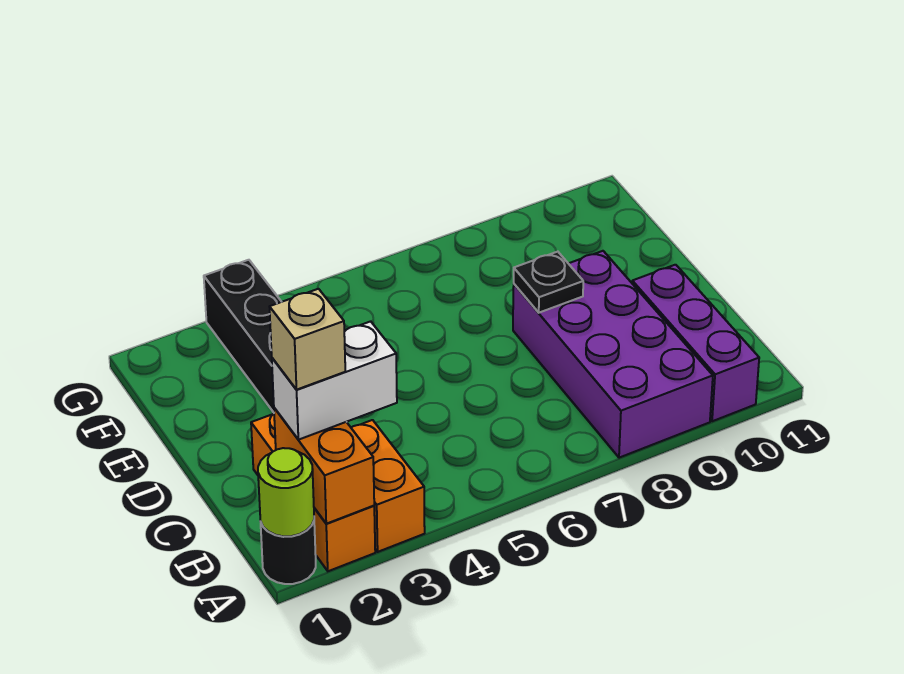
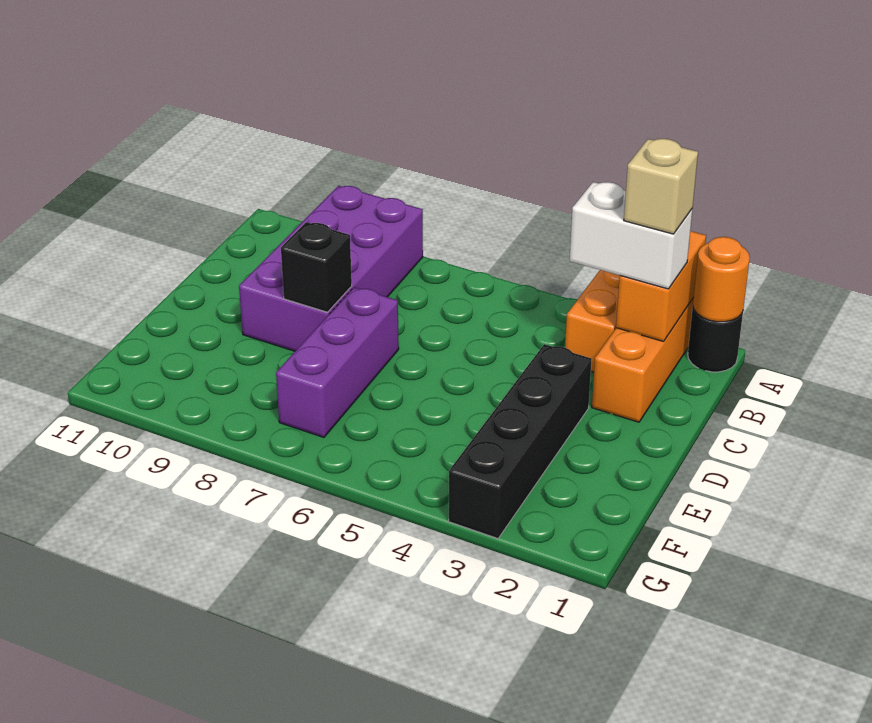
lime round brick A1 level 2 -> orange round brick A1 level 2
purple brick A10:C10 level 1 -> purple brick D7:F7 level 1
black plate D8 level 2 -> black brick D8 level 2

